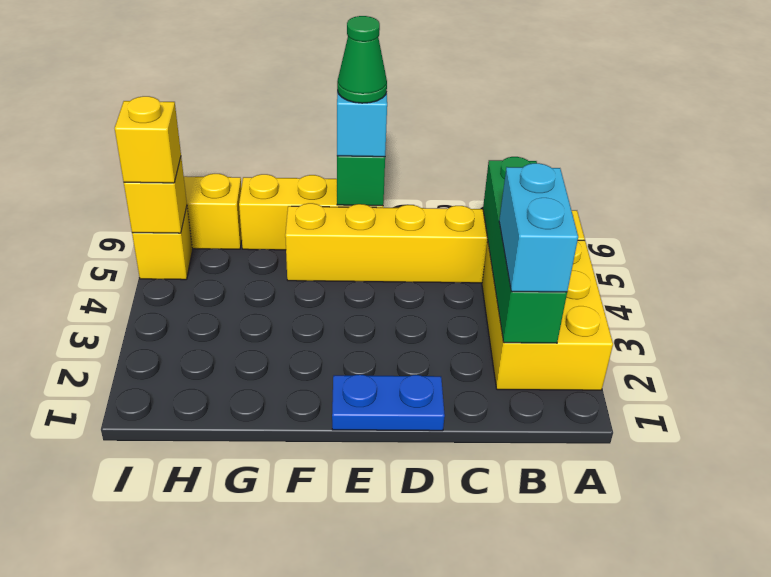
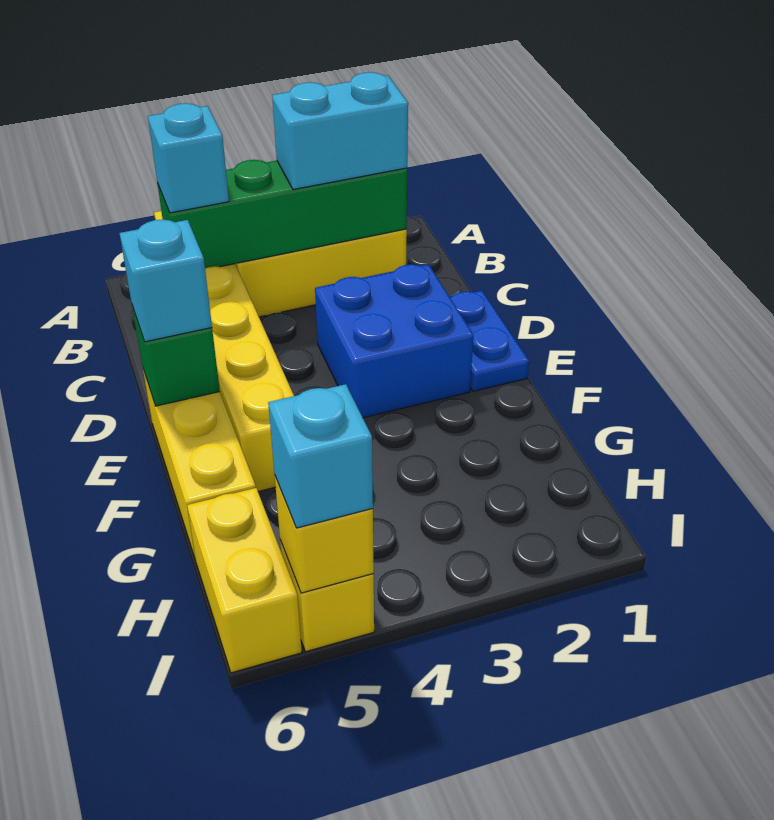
none -> cyan brick B5 level 3
none -> blue brick D2:E3 level 1
green cone E6 level 4 -> none
yellow brick I5 level 3 -> cyan brick I5 level 3

